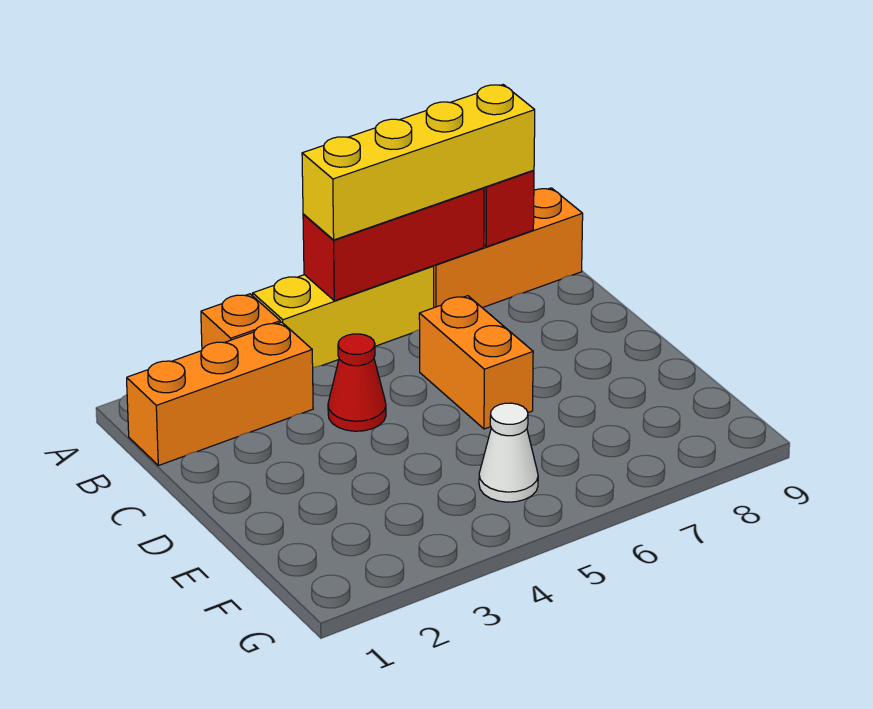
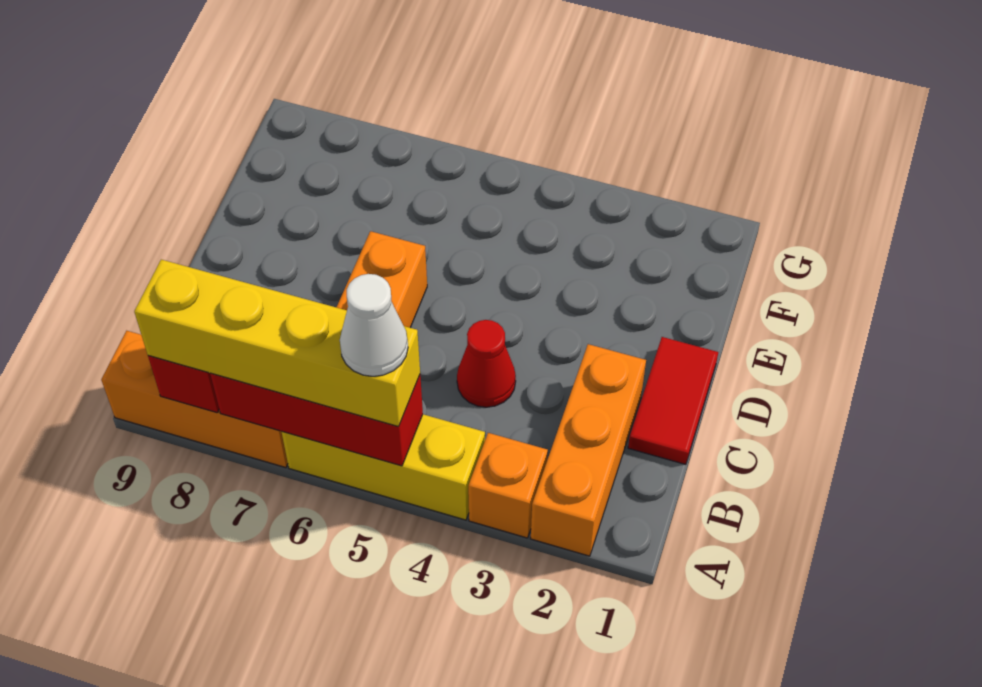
orange brick B1:B3 level 1 -> orange brick A2:C2 level 1
none -> red tile C1:D1 level 1
white cone F5 level 1 -> white cone A5 level 4

